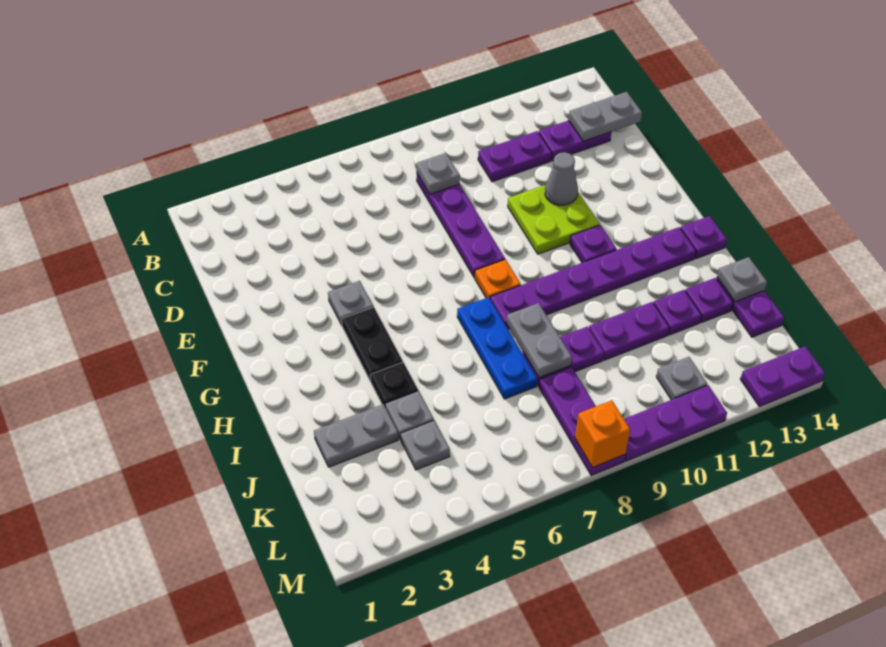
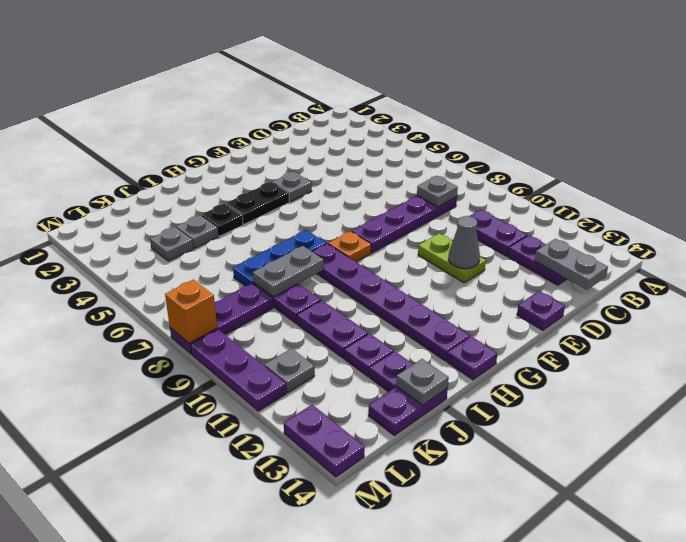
lime plate E10:F11 level 1 -> lime plate E10:E11 level 1
purple plate G11 level 1 -> purple plate E14 level 1
grey plate J2:J3 level 1 -> none

